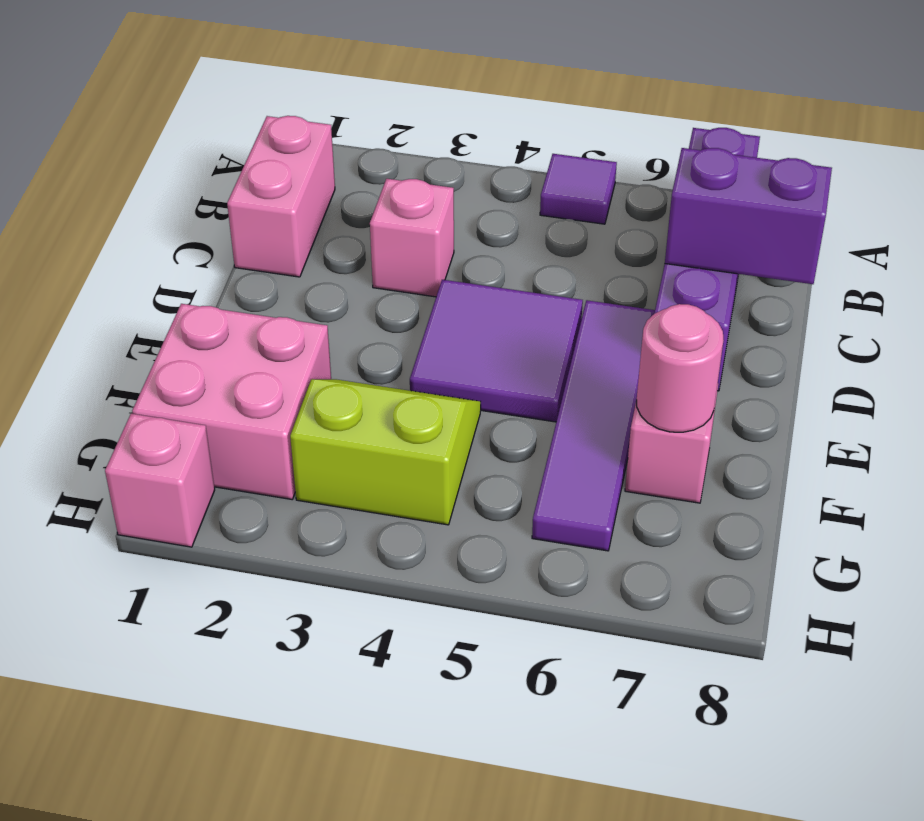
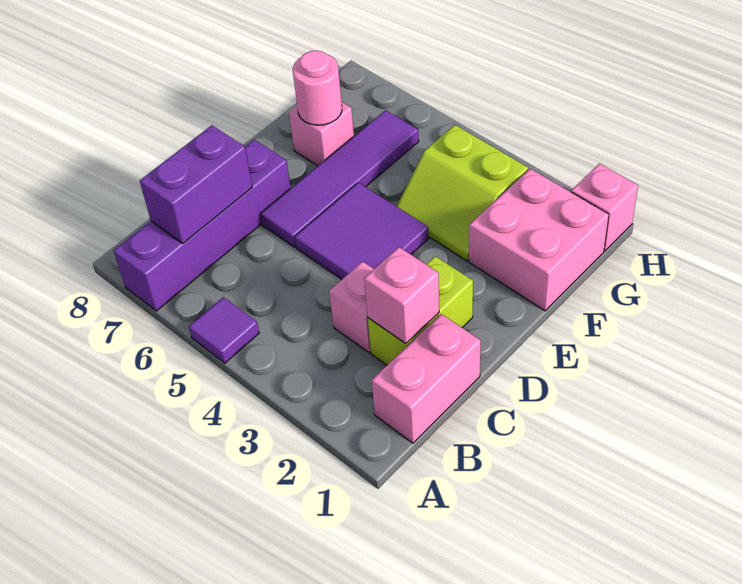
none -> lime brick C2:D2 level 1
none -> pink brick C2 level 2
purple brick C7:C8 level 2 -> purple brick B7:C7 level 2

